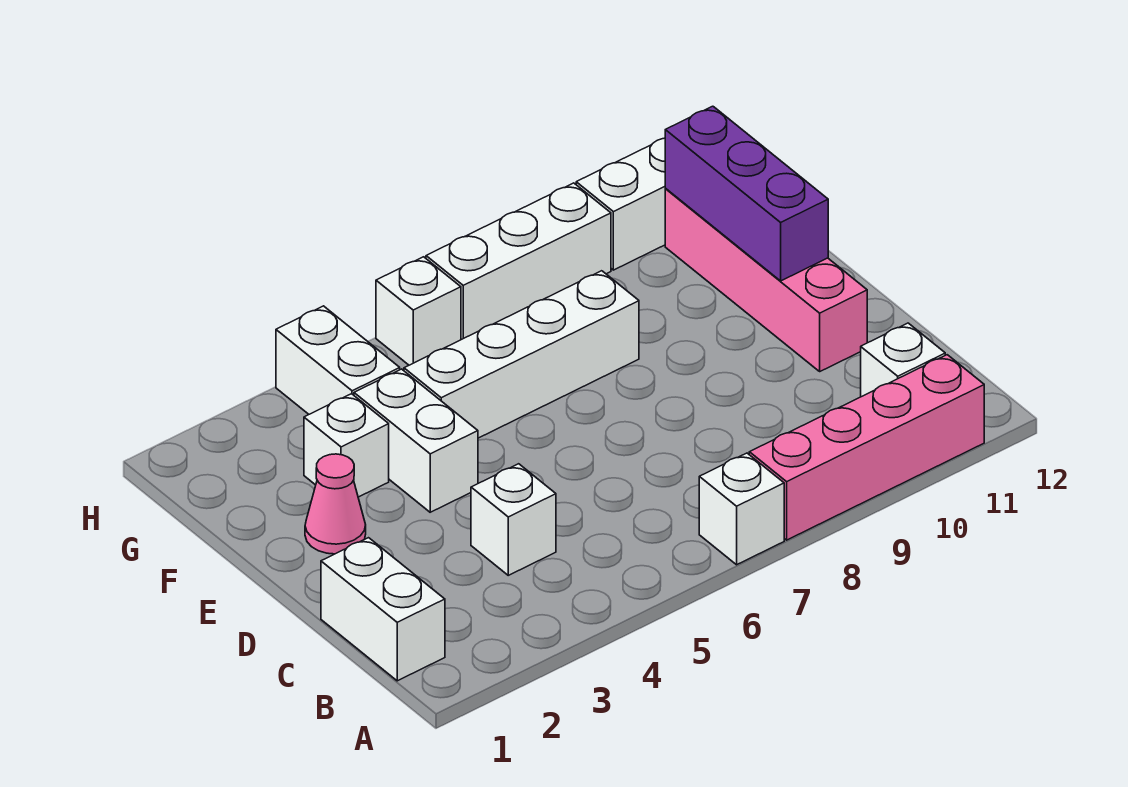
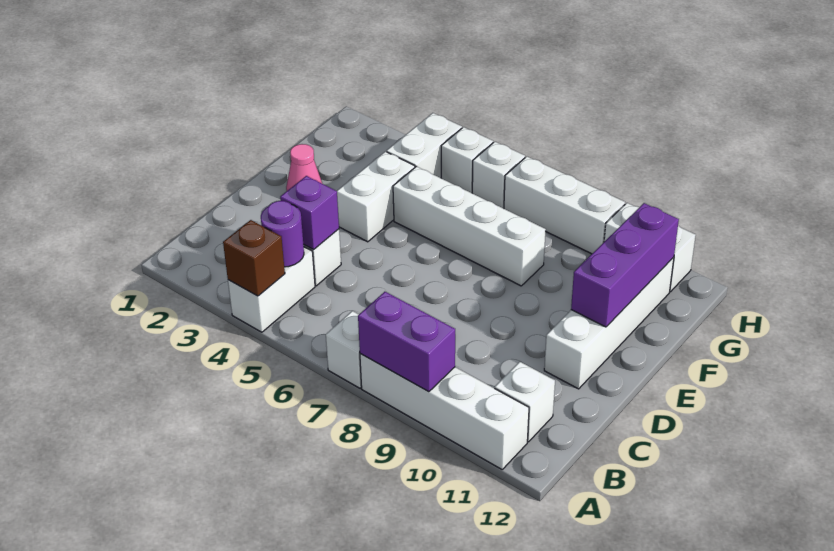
none -> brown brick A4 level 2
pink brick A8:A11 level 1 -> white brick A8:A11 level 1
none -> purple brick A8:A9 level 2
white brick B1:C1 level 1 -> white brick A4:B4 level 1
none -> purple round brick B4 level 2
none -> purple brick C4 level 2
pink brick D11:G11 level 1 -> white brick D11:G11 level 1
white brick F3 level 1 -> white brick H5 level 1

